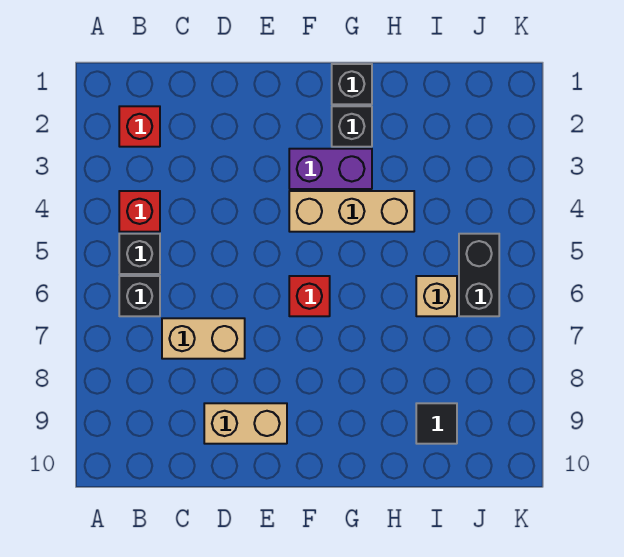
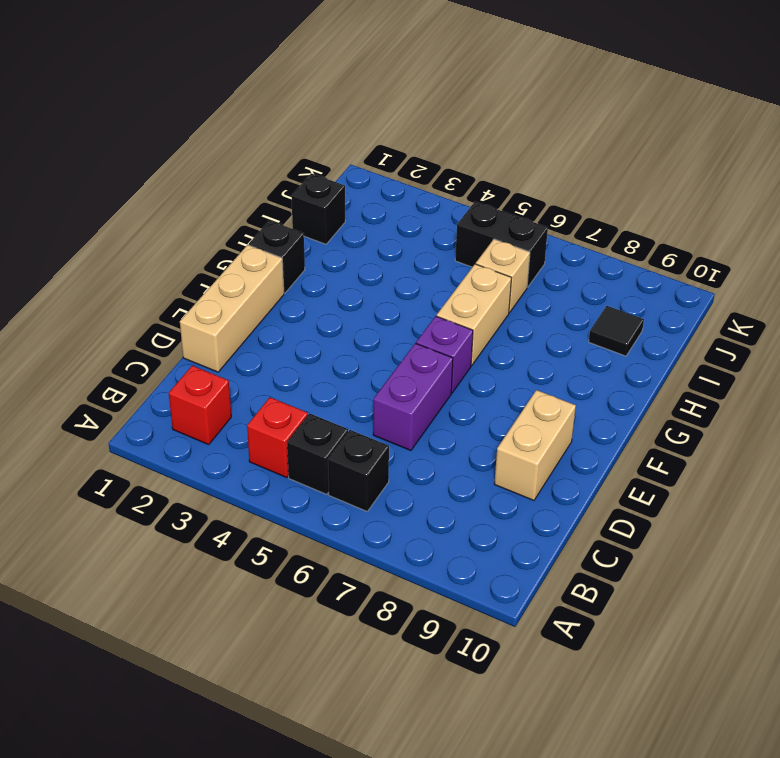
tan brick C7:D7 level 1 -> tan brick G6:H6 level 1
purple brick F3:G3 level 1 -> purple brick D6:E6 level 1
tan brick F4:H4 level 1 -> tan brick D1:F1 level 1
red brick F6 level 1 -> purple brick F6 level 1
black brick G2 level 1 -> black brick I1 level 1

